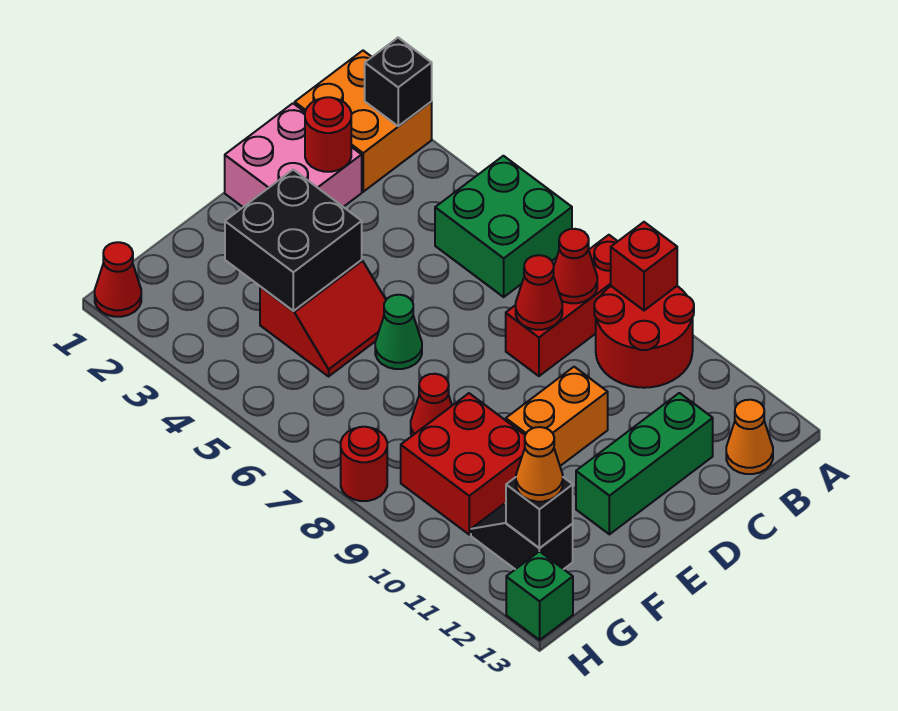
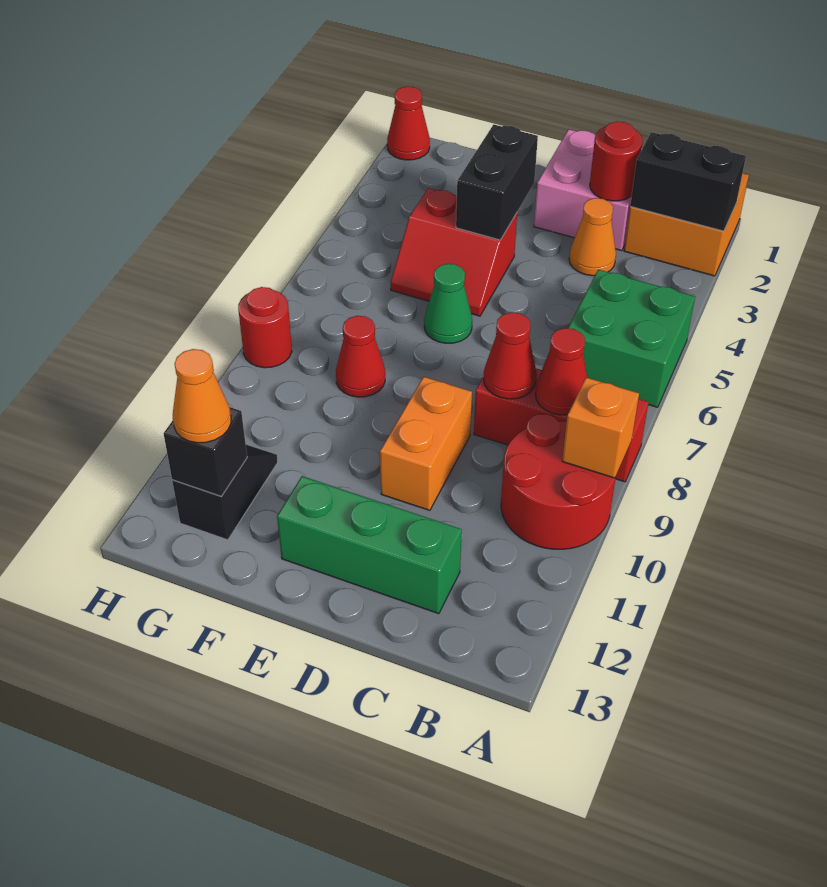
black brick A2 level 2 -> black brick A2:B2 level 2
red brick A9 level 2 -> orange brick A9 level 2
orange cone B13 level 1 -> orange cone C3 level 1
orange brick D10:E10 level 1 -> orange brick D9:D10 level 1
black brick E3:F4 level 2 -> black brick E3:E4 level 2
red brick F9:G10 level 1 -> none
green brick H13 level 1 -> none

